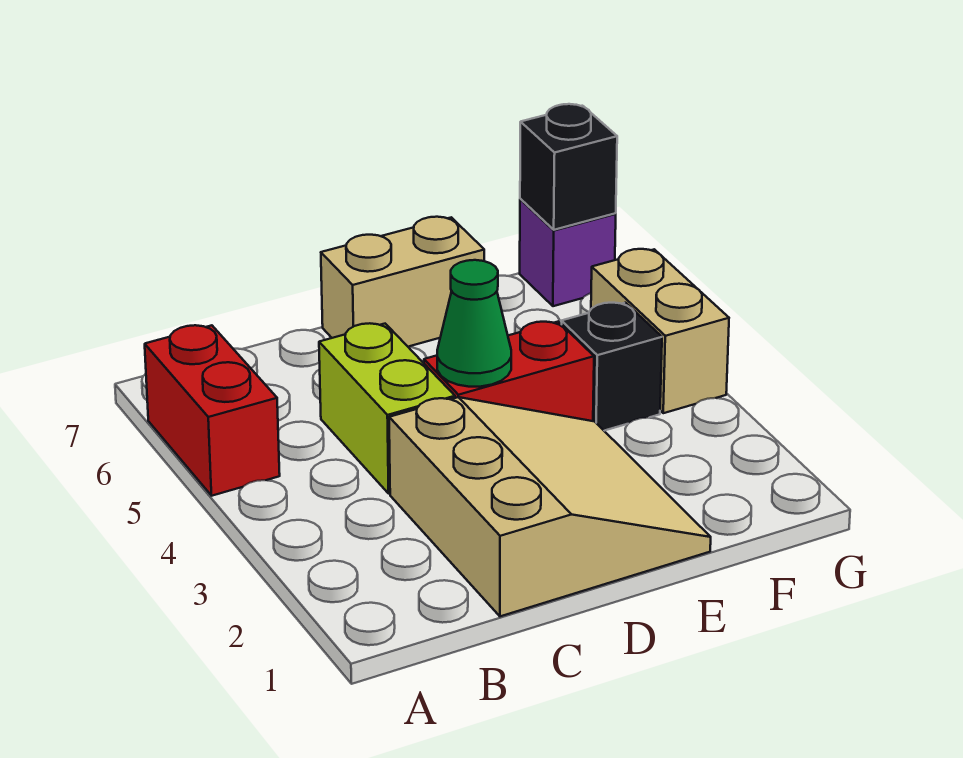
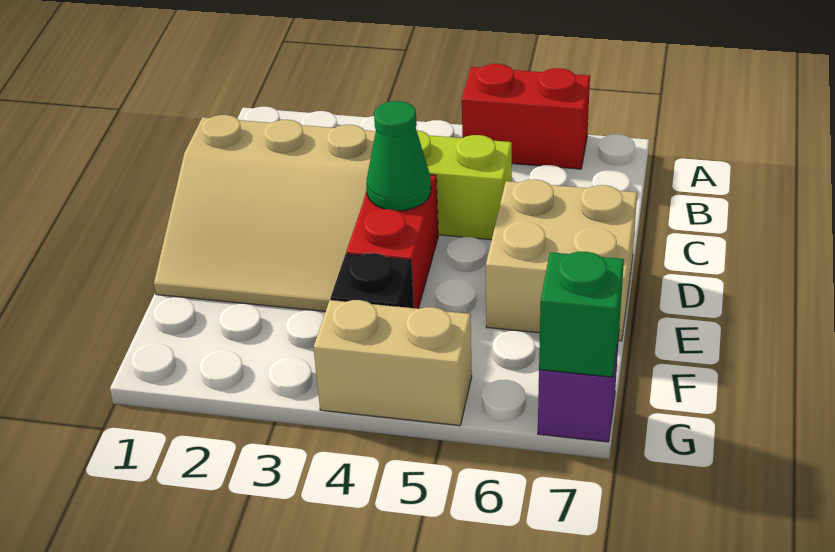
tan brick D7:E7 level 1 -> tan brick D6:E7 level 1
black brick G7 level 2 -> green brick G7 level 2

